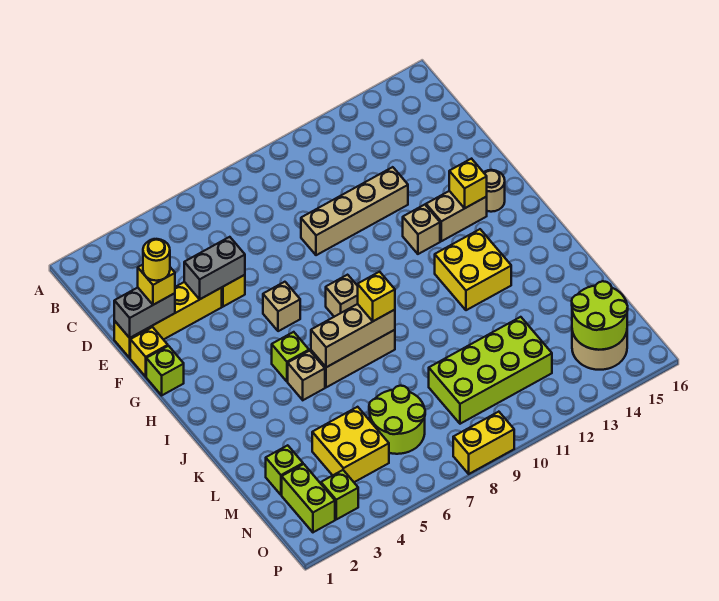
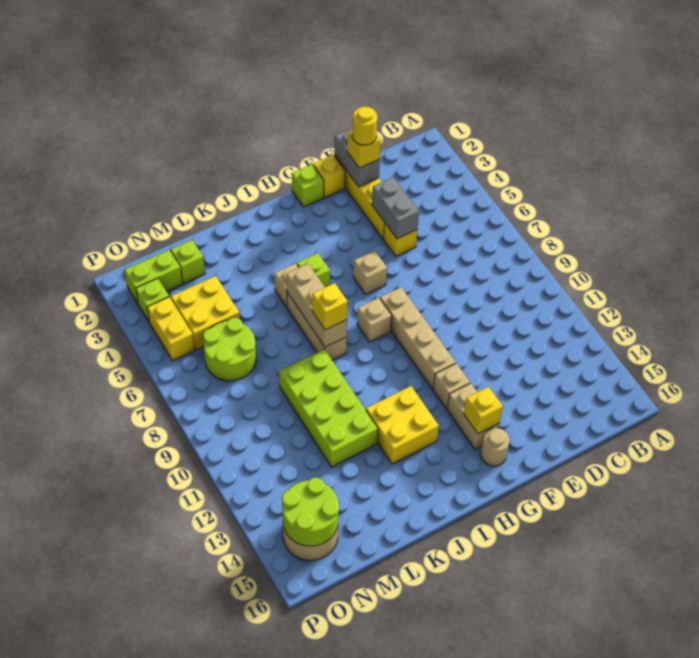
tan brick E9:E12 level 1 -> tan brick G8:G11 level 1
lime brick M9:N12 level 1 -> lime brick K9:L12 level 1
yellow brick P8:P9 level 1 -> yellow brick O4:O5 level 1

